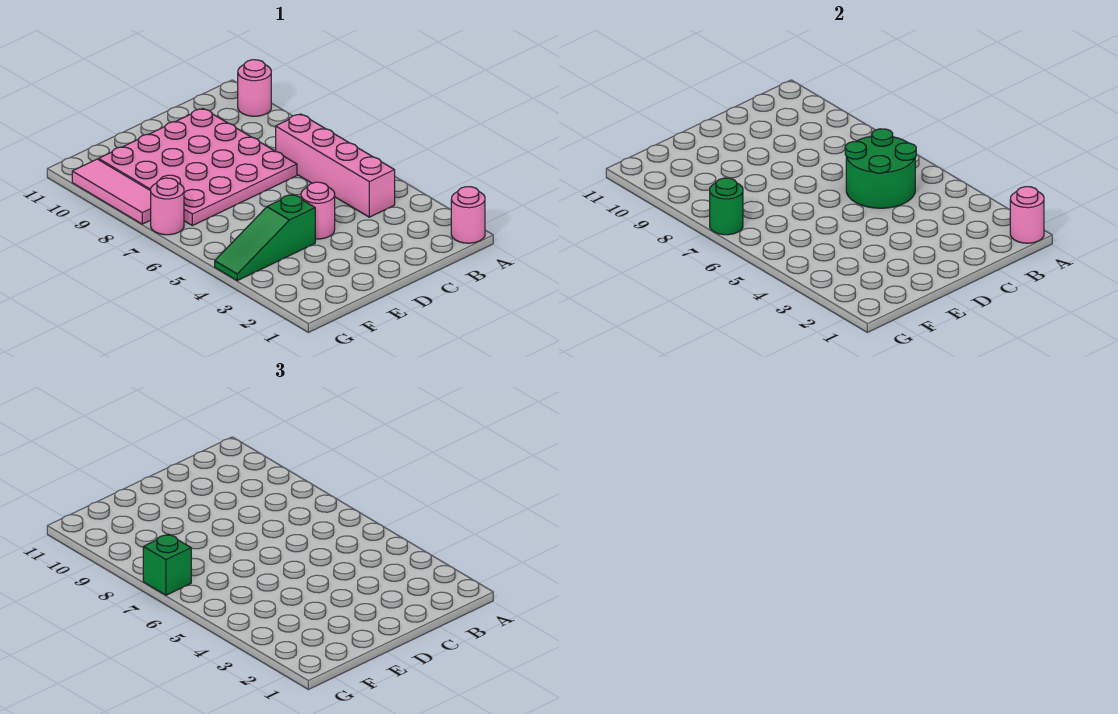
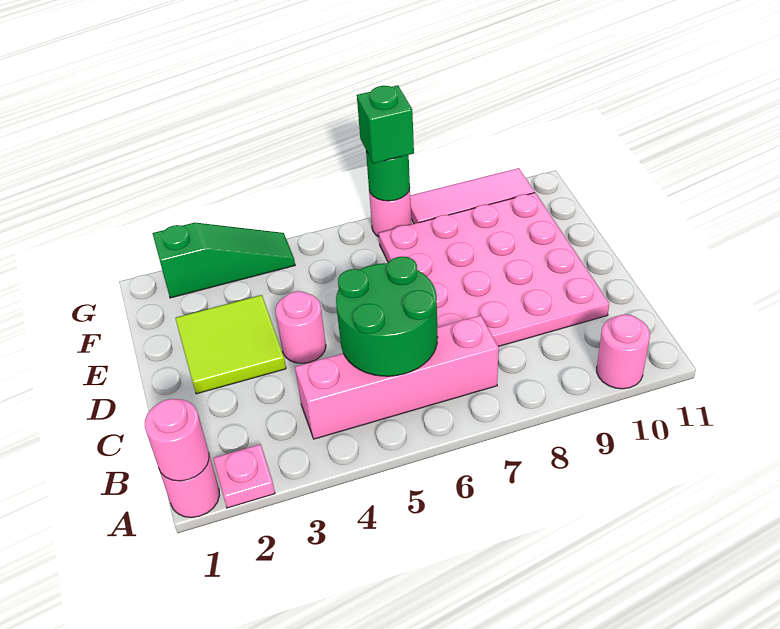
none -> pink plate A2 level 1
none -> lime tile D2:E3 level 1
green slope E4:G4 level 1 top E -> green slope G2:G4 level 1 top 2

